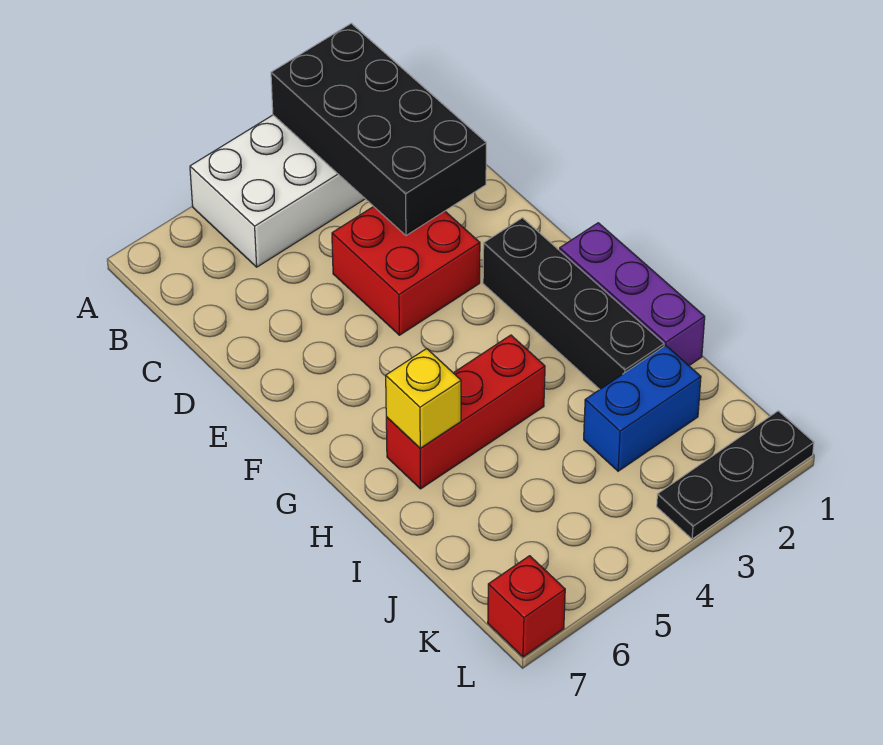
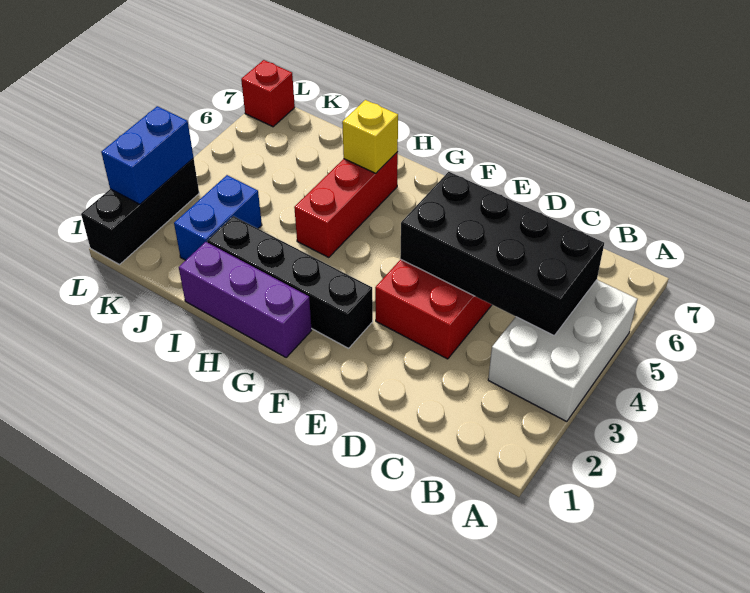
black brick A2:D3 level 2 -> black brick B4:E5 level 2
black plate L1:L3 level 1 -> black brick L1:L3 level 1
none -> blue brick L2:L3 level 2

